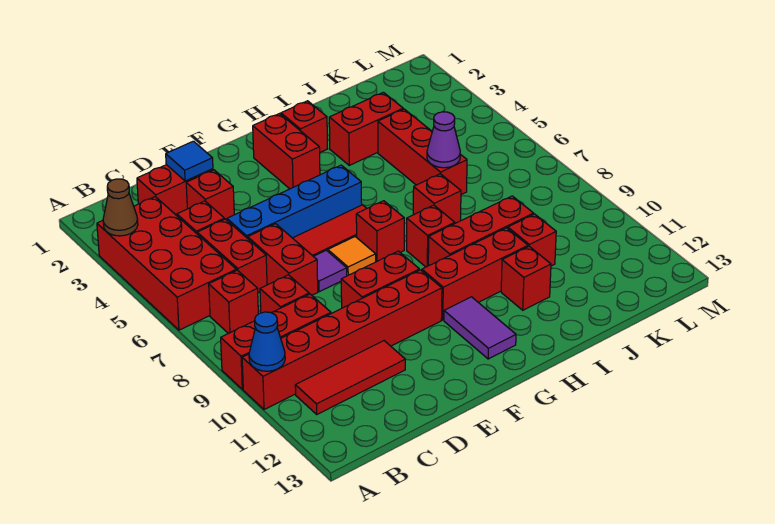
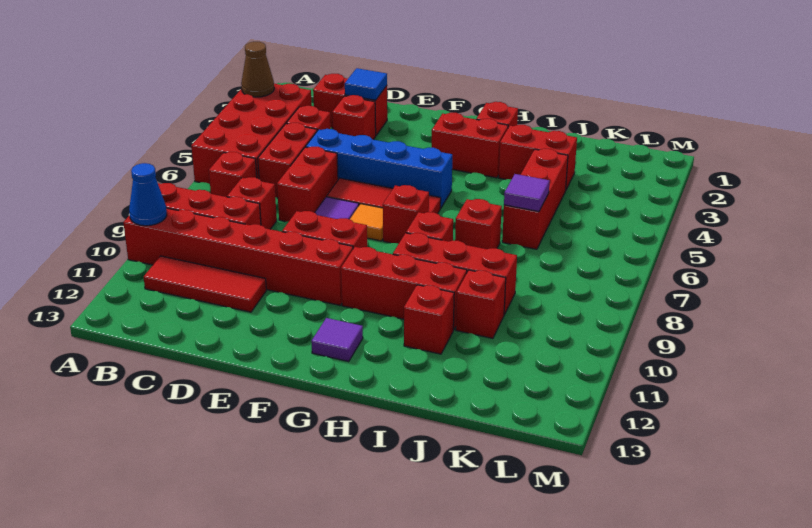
red brick G2:G3 level 1 -> red brick G3:H3 level 1
purple tile G11:G12 level 1 -> purple tile G12 level 1
purple cone J6 level 2 -> purple tile J6 level 2

